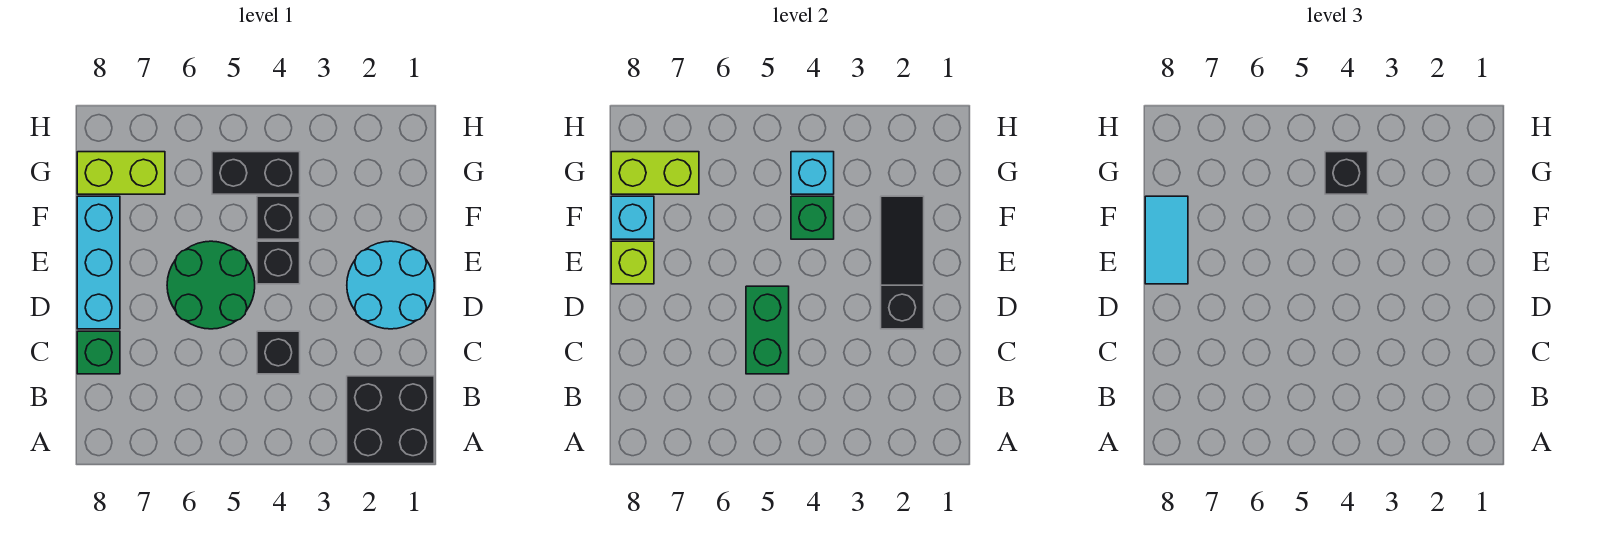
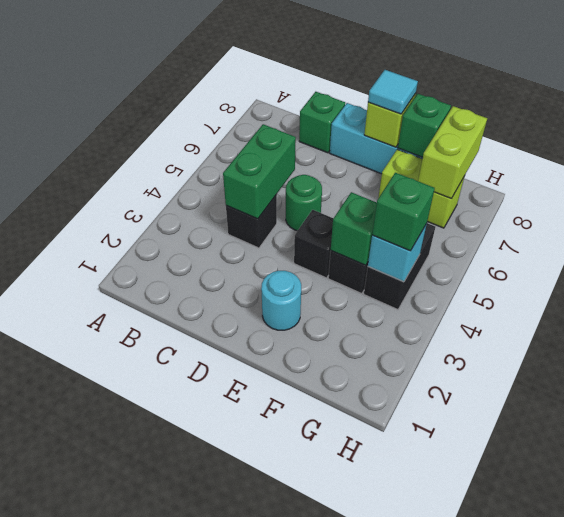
black brick A1:B2 level 1 -> none
green brick C5:D5 level 2 -> green brick C4:C5 level 2
cyan round brick D1:E2 level 1 -> cyan round brick E2 level 1
black slope D2:F2 level 2 top D -> none
green round brick D5:E6 level 1 -> green round brick D5 level 1
cyan tile E8:F8 level 3 -> cyan tile E8 level 3
cyan brick F8 level 2 -> green brick F8 level 2
black brick G4 level 3 -> green brick G4 level 3
lime brick G7:G8 level 1 -> lime brick F7:G7 level 1

